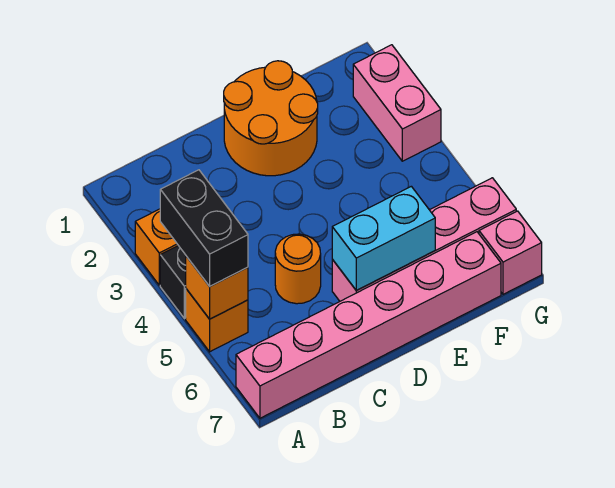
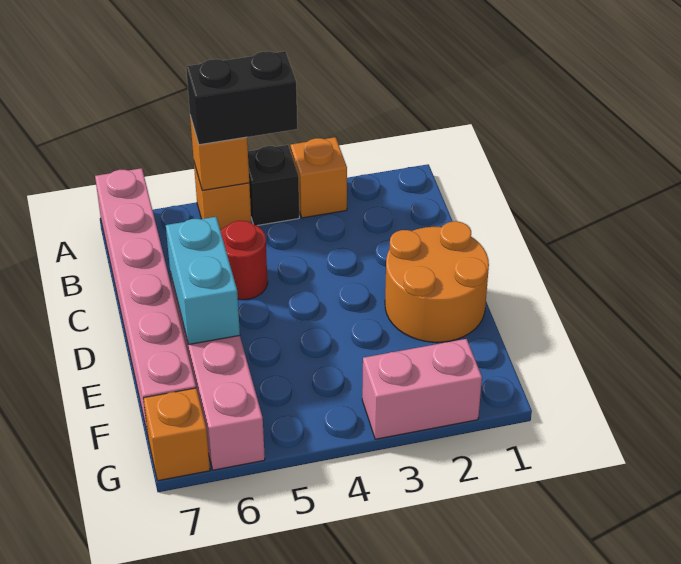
orange round brick C5 level 1 -> red round brick C5 level 1
pink brick G7 level 1 -> orange brick G7 level 1

